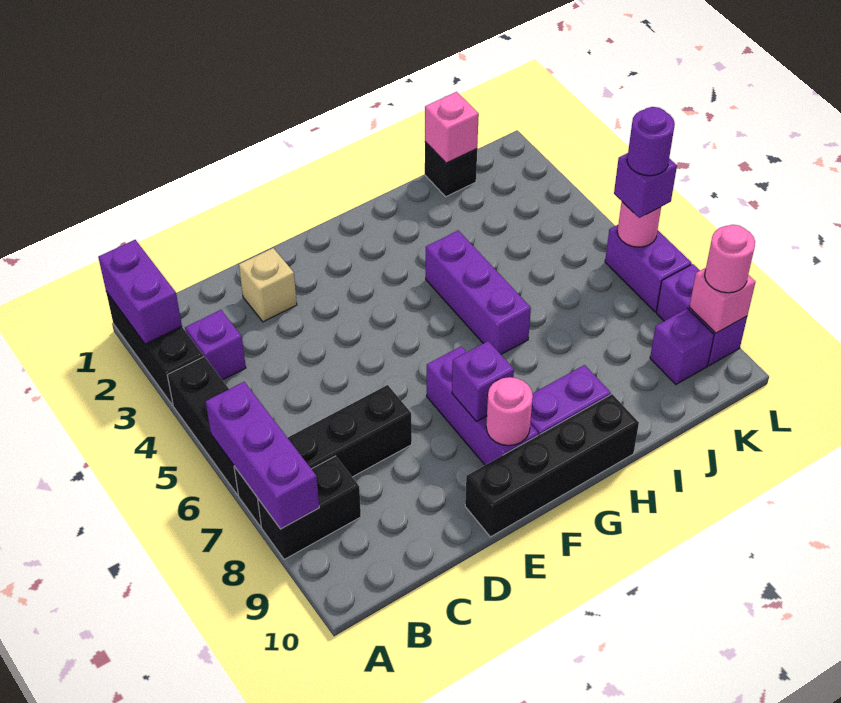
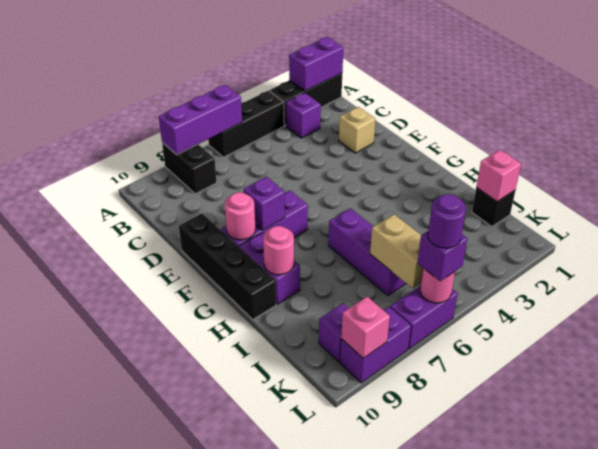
black brick A7:D7 level 1 -> none
purple brick H4:H6 level 1 -> purple brick H6:J6 level 1
none -> tan brick J6:K6 level 2
pink round brick L9 level 3 -> pink round brick H9 level 2

